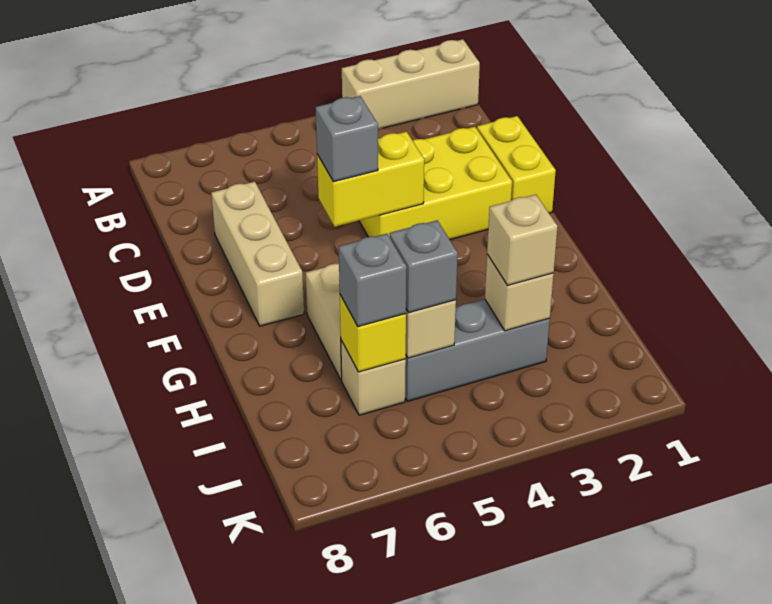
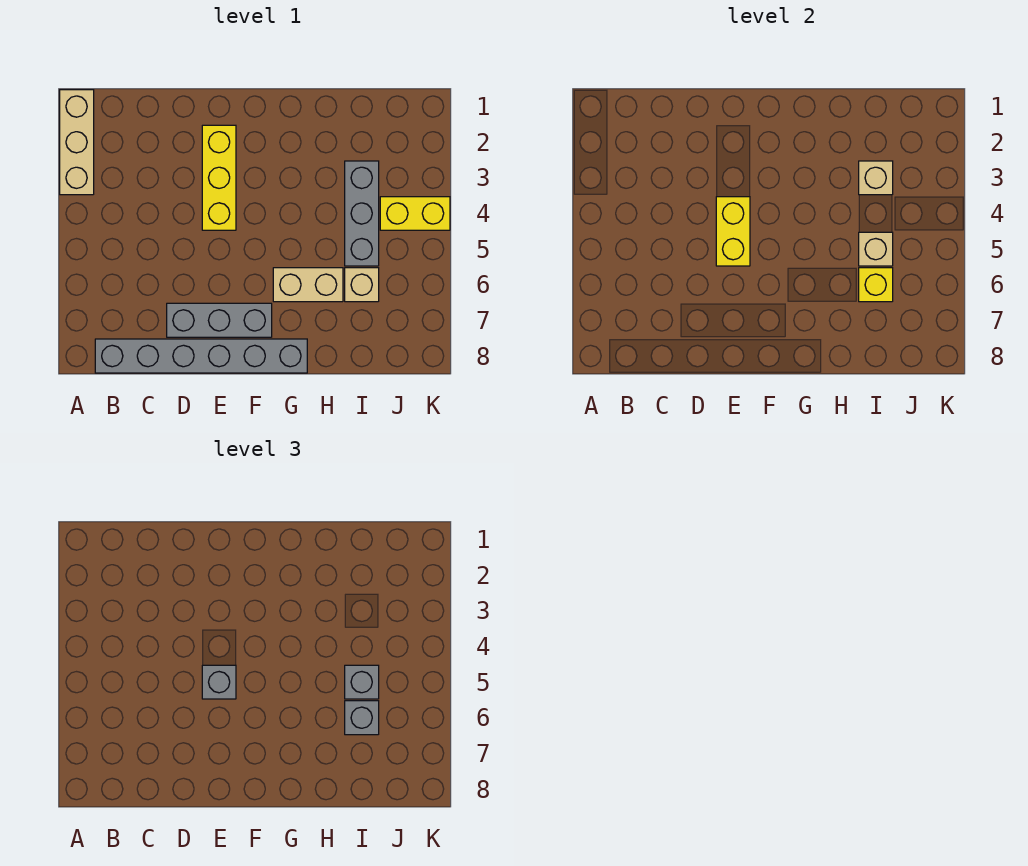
none -> grey brick B8:G8 level 1
yellow brick D1:E1 level 1 -> yellow brick J4:K4 level 1
yellow brick D2:E4 level 1 -> yellow brick E2:E4 level 1
tan brick D7:F7 level 1 -> grey brick D7:F7 level 1
tan brick I3 level 3 -> none

